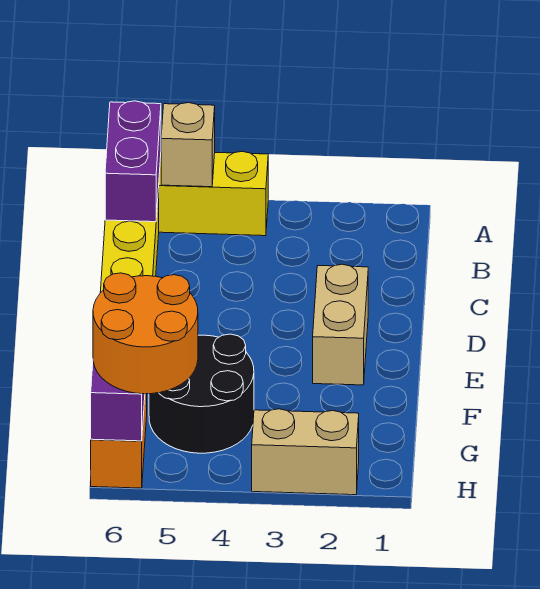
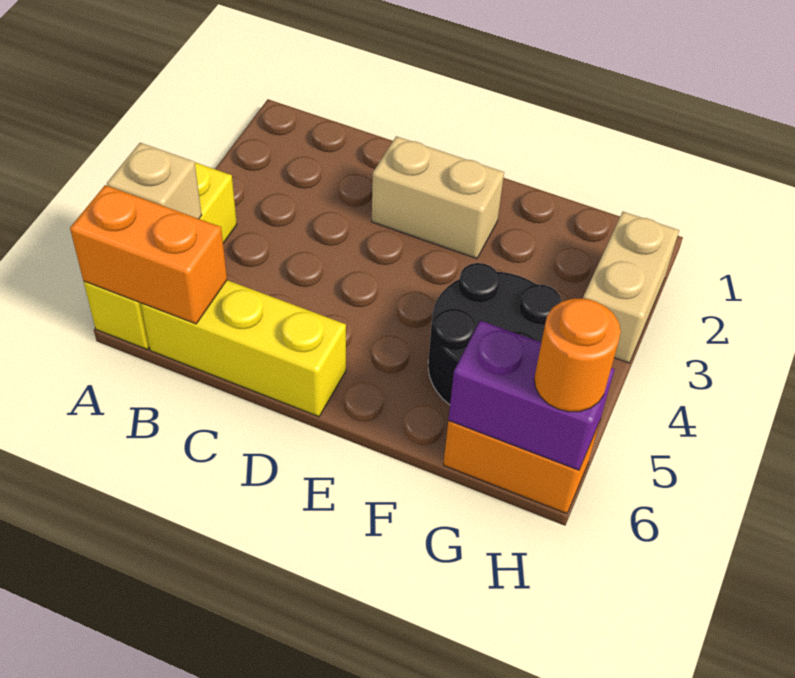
purple brick A6:B6 level 2 -> orange brick A6:B6 level 2
orange round brick G5:H6 level 3 -> orange round brick H6 level 3

